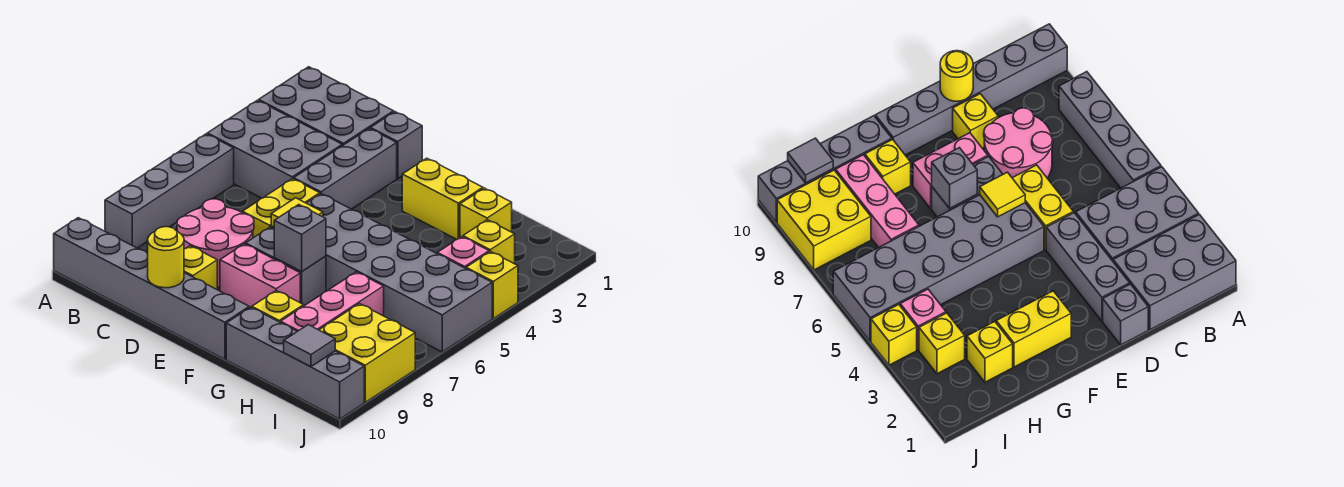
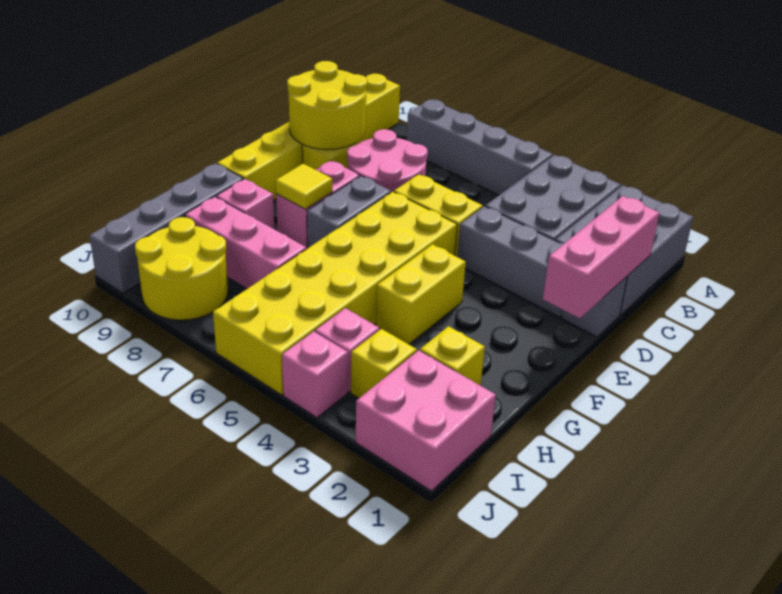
grey brick A10:F10 level 1 -> yellow brick A10:F10 level 1
none -> pink brick C1:E1 level 2
yellow round brick D10 level 2 -> yellow round brick C9:D10 level 2
grey brick E5:J6 level 1 -> yellow brick E5:J6 level 1
yellow tile E6 level 2 -> yellow tile F8 level 2
yellow brick F2:G2 level 1 -> yellow brick F4:G4 level 1
grey brick F7 level 2 -> none
yellow brick G9 level 1 -> pink brick G9 level 1
none -> pink brick I1:J2 level 1
yellow brick I8:J9 level 1 -> yellow round brick I8:J9 level 1
grey tile I10 level 2 -> none
yellow brick J4 level 1 -> pink brick J4 level 1

